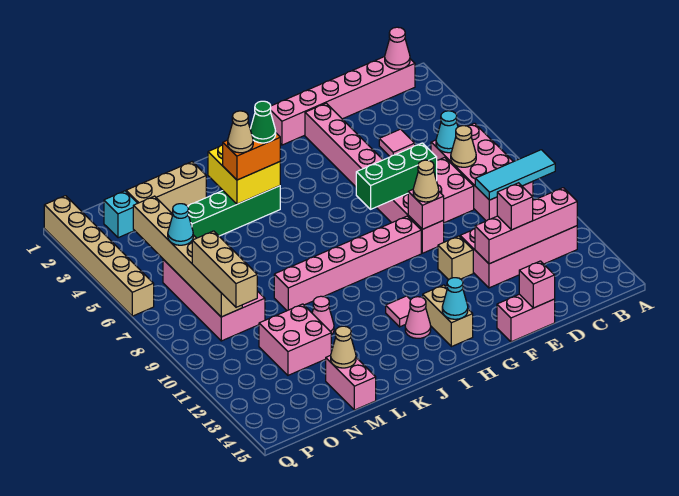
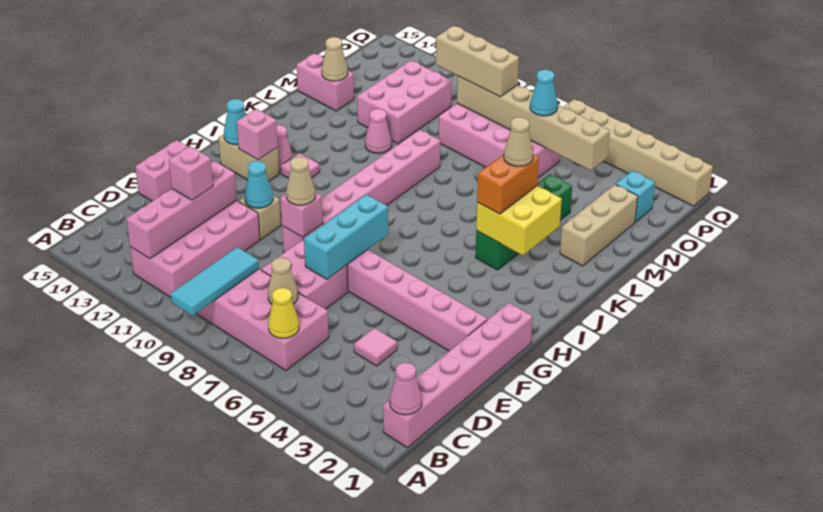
none -> yellow cone B6 level 2
cyan cone C6 level 2 -> cyan cone F11 level 2
green brick E7:G7 level 2 -> cyan brick E7:G7 level 2
pink brick E15 level 2 -> pink brick H13 level 2
green cone J4 level 4 -> none
pink brick M11:N12 level 1 -> pink brick M11:O12 level 1

